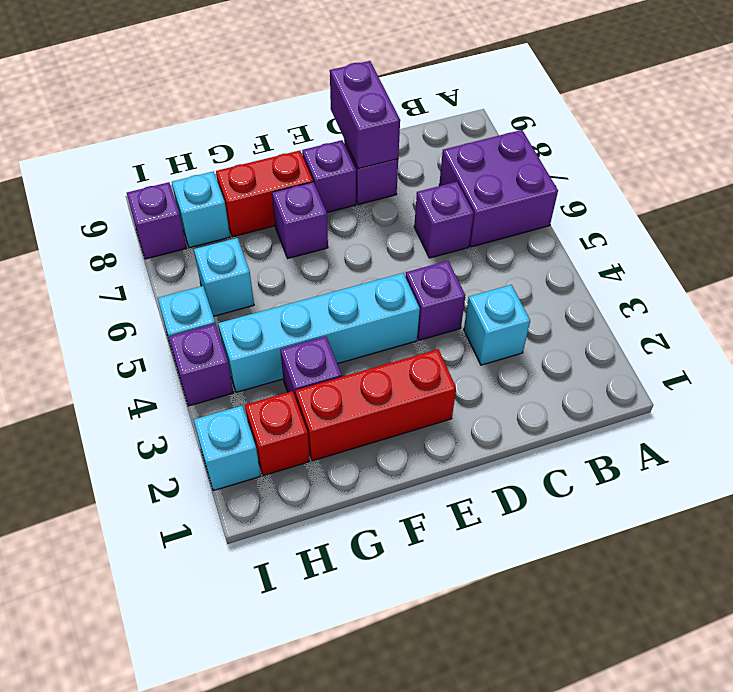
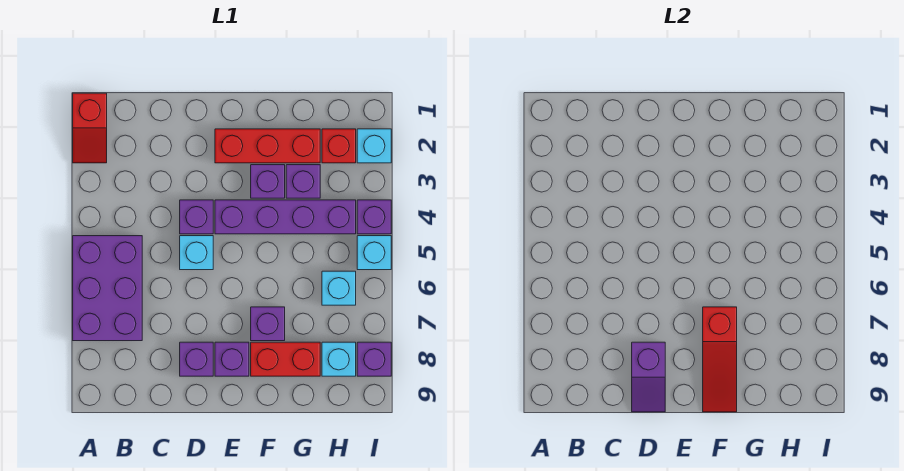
none -> red slope A1:A2 level 1 top 1
purple brick A6:B7 level 1 -> purple brick A5:B7 level 1
cyan brick C3 level 1 -> cyan brick D5 level 1
purple brick C6 level 1 -> purple brick F3 level 1
purple brick D8:D9 level 2 -> purple slope D8:D9 level 2 top 8
cyan brick E4:H4 level 1 -> purple brick E4:H4 level 1
none -> red slope F7:F9 level 2 top 7

